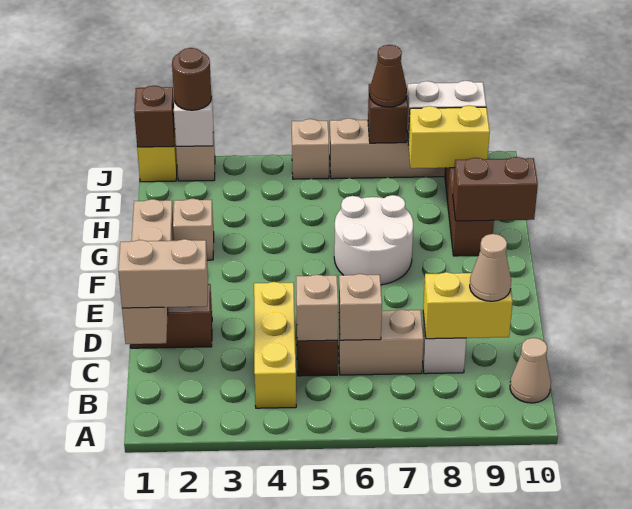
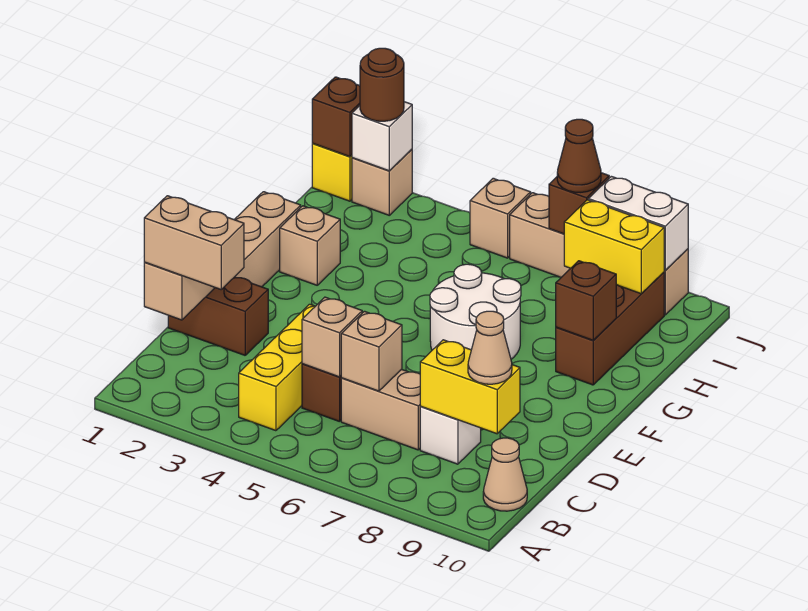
brown brick G9:G10 level 2 -> brown brick G9 level 2

